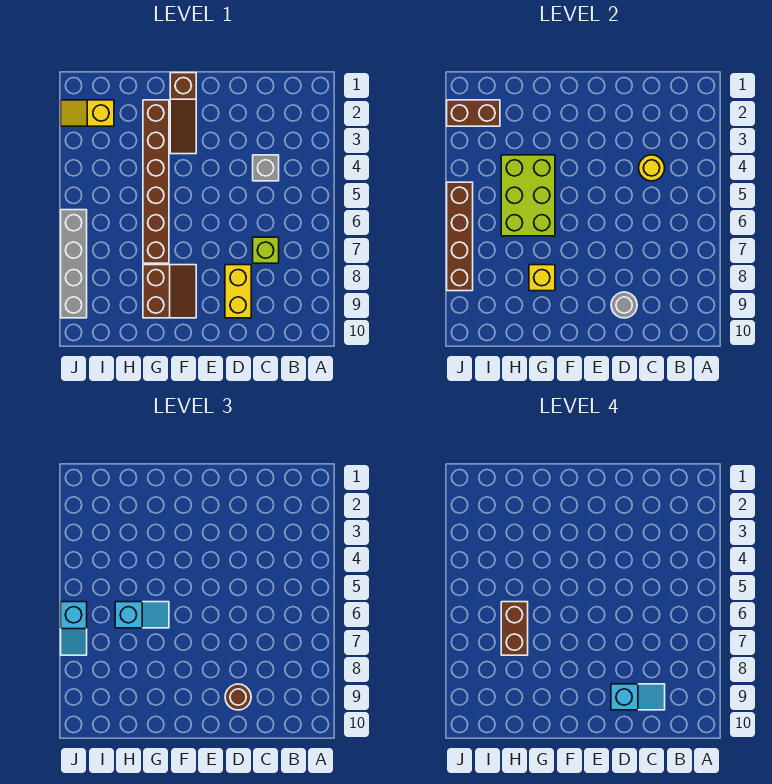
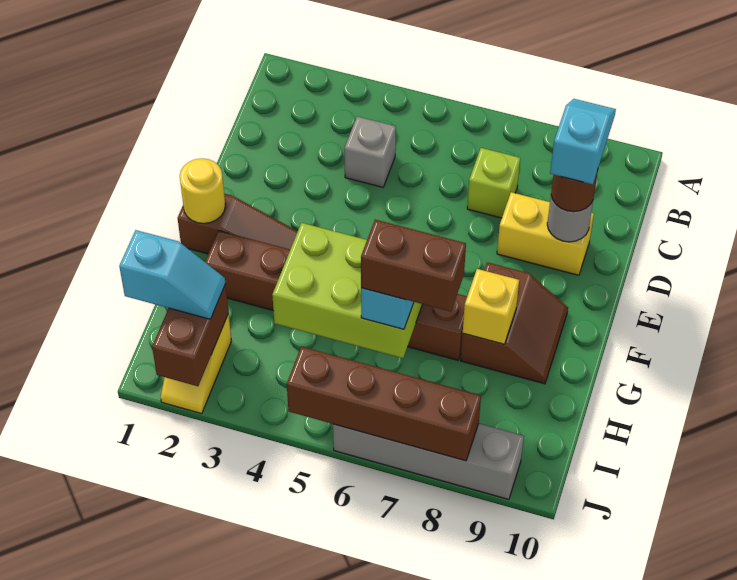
yellow round brick C4 level 2 -> yellow round brick F1 level 2
brown slope F8:G9 level 1 top G -> brown slope F8:G9 level 1 top 8
cyan slope J6:J7 level 3 top 6 -> cyan slope I1:I2 level 3 top 1

